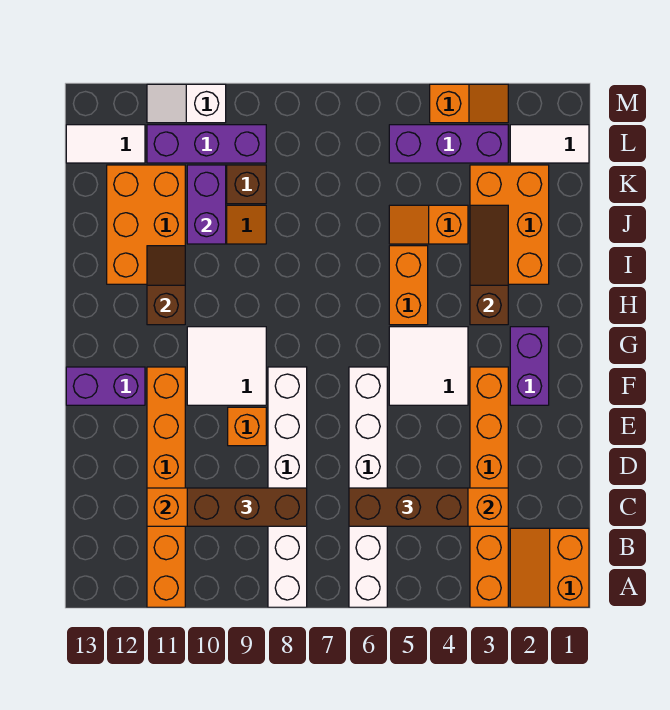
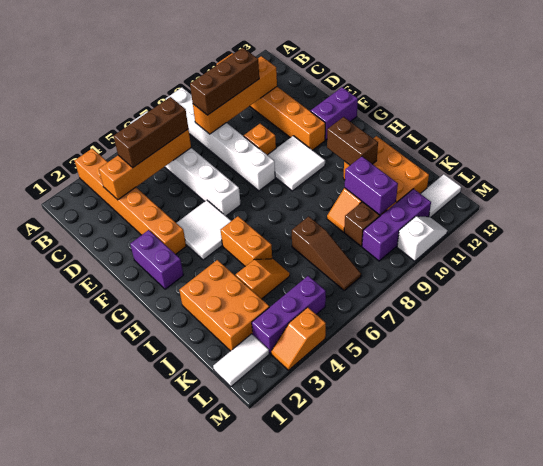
orange slope A1:B2 level 1 top 1 -> none
brown slope H3:J3 level 2 top H -> brown slope J7:L7 level 1 top J
brown slope H11:I11 level 2 top H -> brown brick H11:I11 level 2

